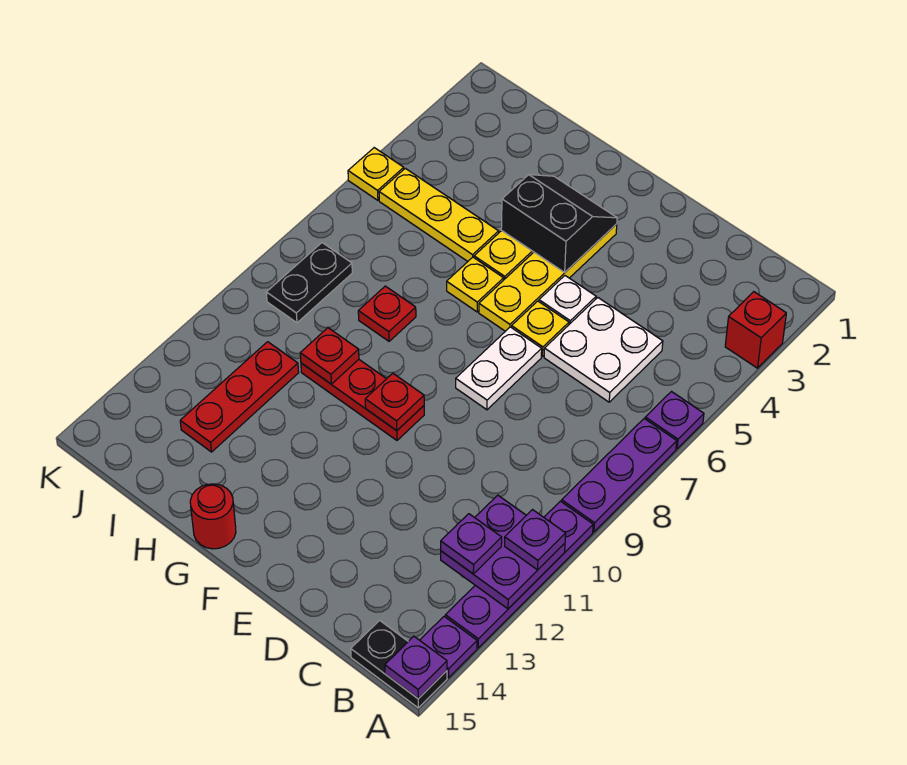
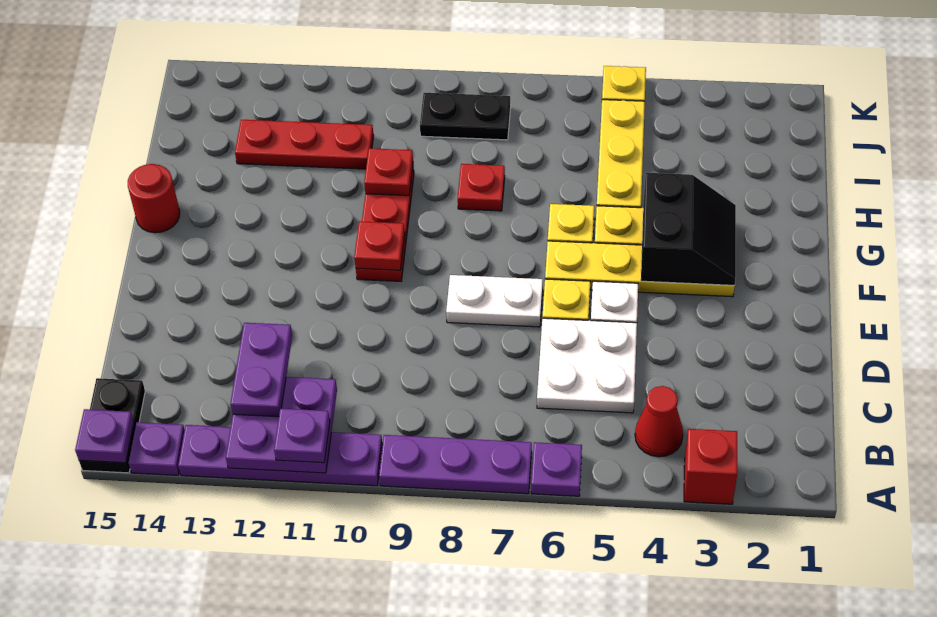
none -> red cone B4 level 1
purple plate B12 level 3 -> purple plate B12:C12 level 3

